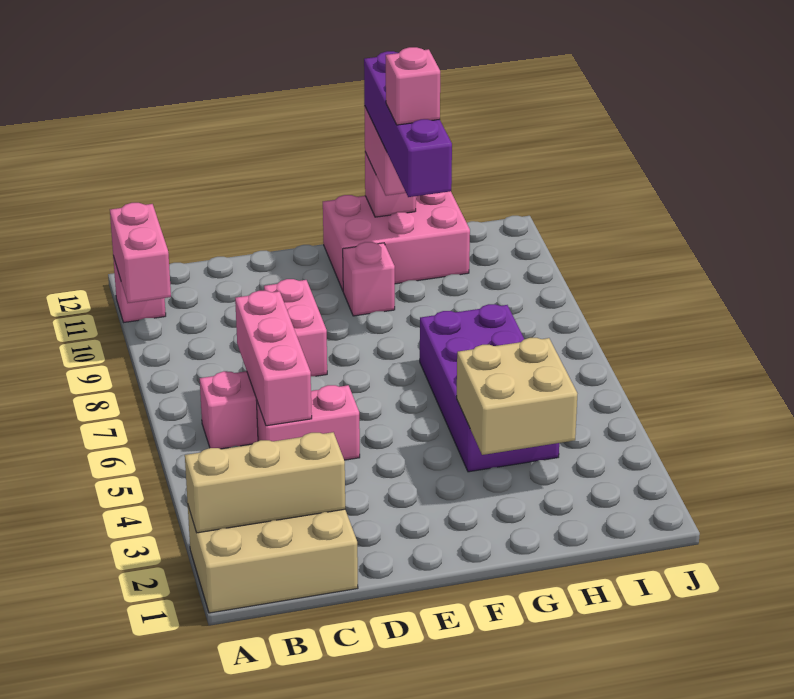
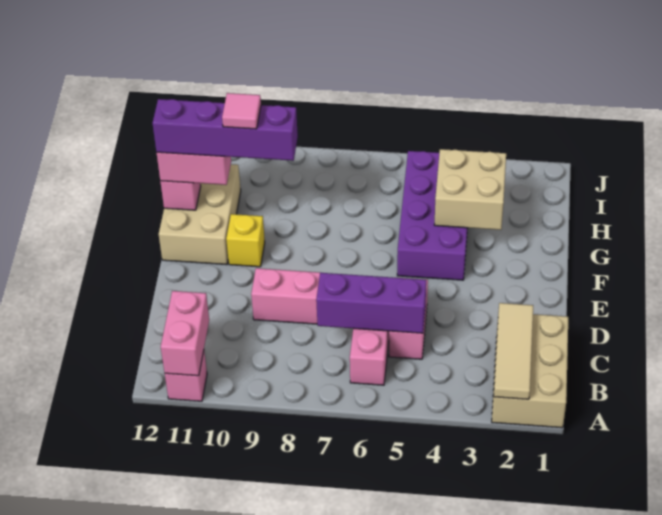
tan brick A2:C2 level 2 -> tan tile A2:C2 level 2
pink brick A10:A11 level 2 -> pink brick A11:B11 level 2
pink brick C5:C7 level 2 -> purple brick C5:C7 level 2
pink brick F10 level 1 -> yellow brick F10 level 1
pink brick F11:H12 level 1 -> tan brick F11:H12 level 1
purple brick G4:H7 level 1 -> purple brick F4:I5 level 1
pink brick G10 level 5 -> pink tile G10 level 5

